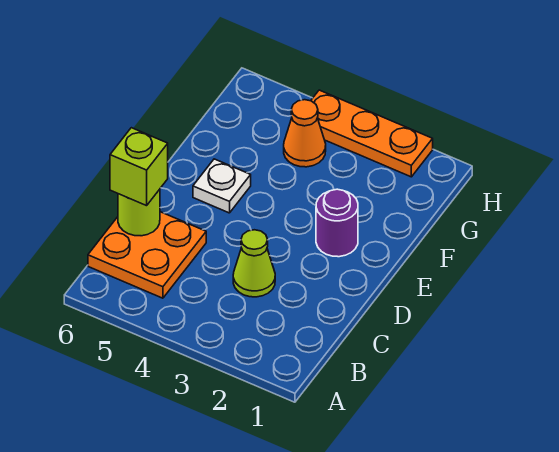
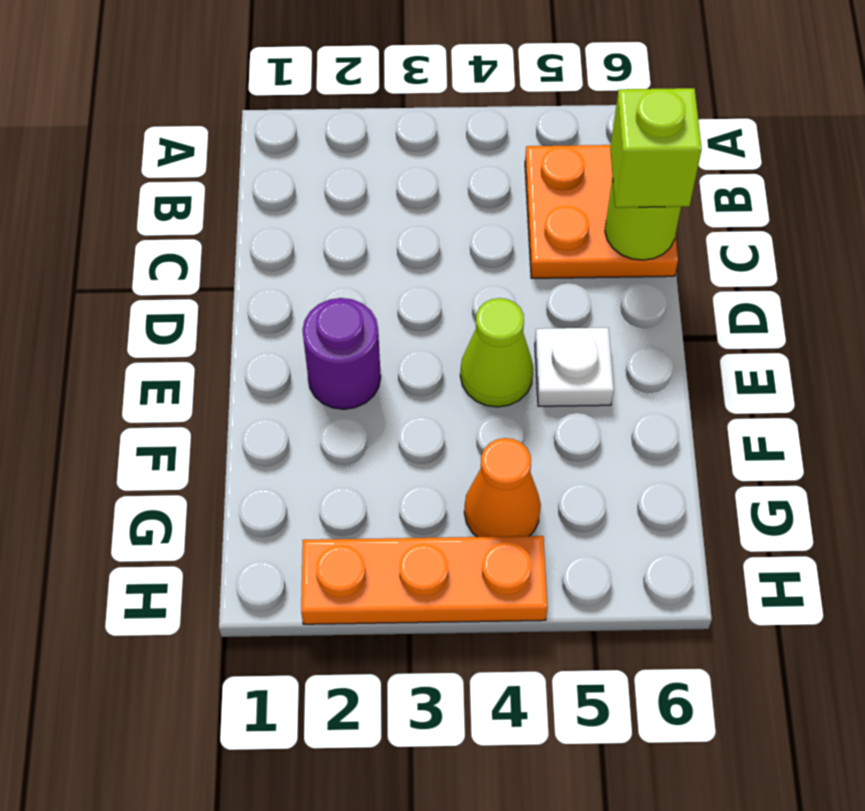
lime cone C3 level 1 -> lime cone E4 level 1

